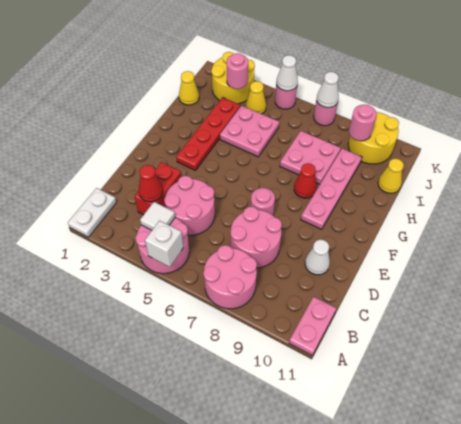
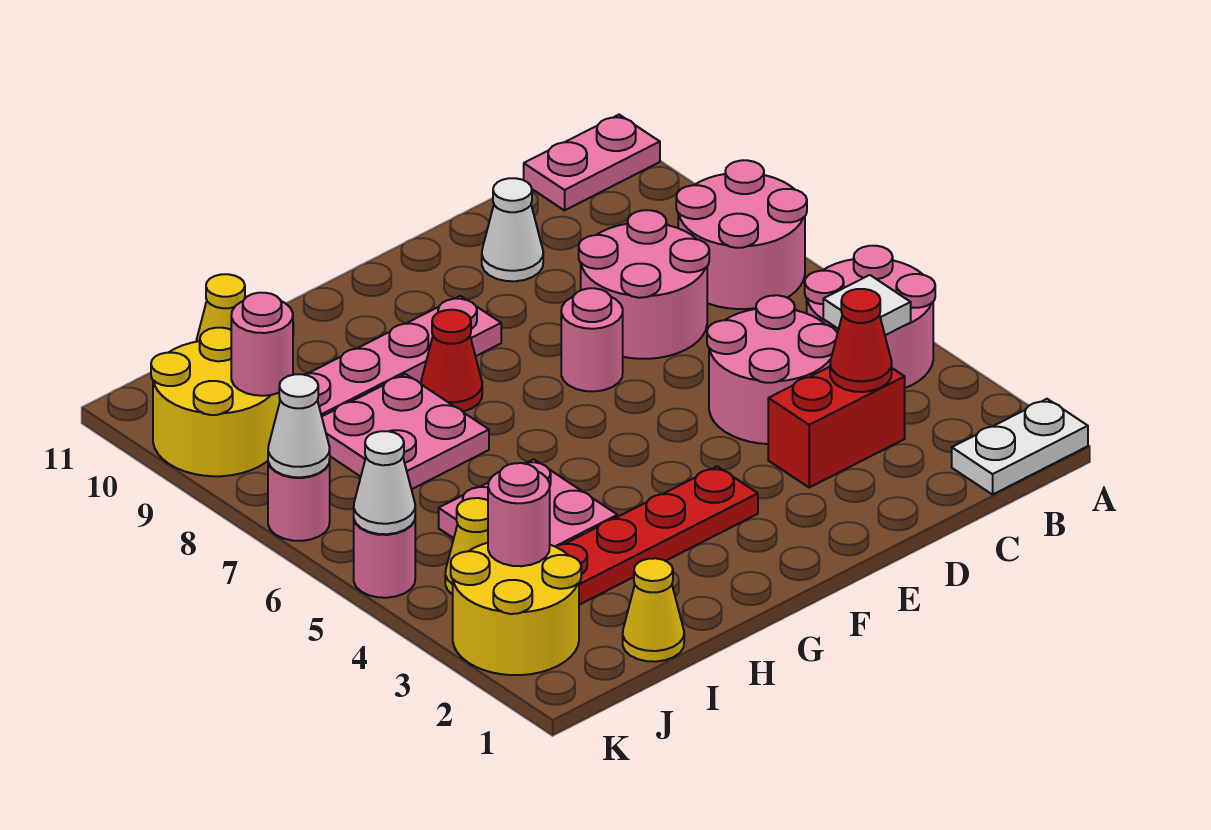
white brick A5 level 2 -> none

